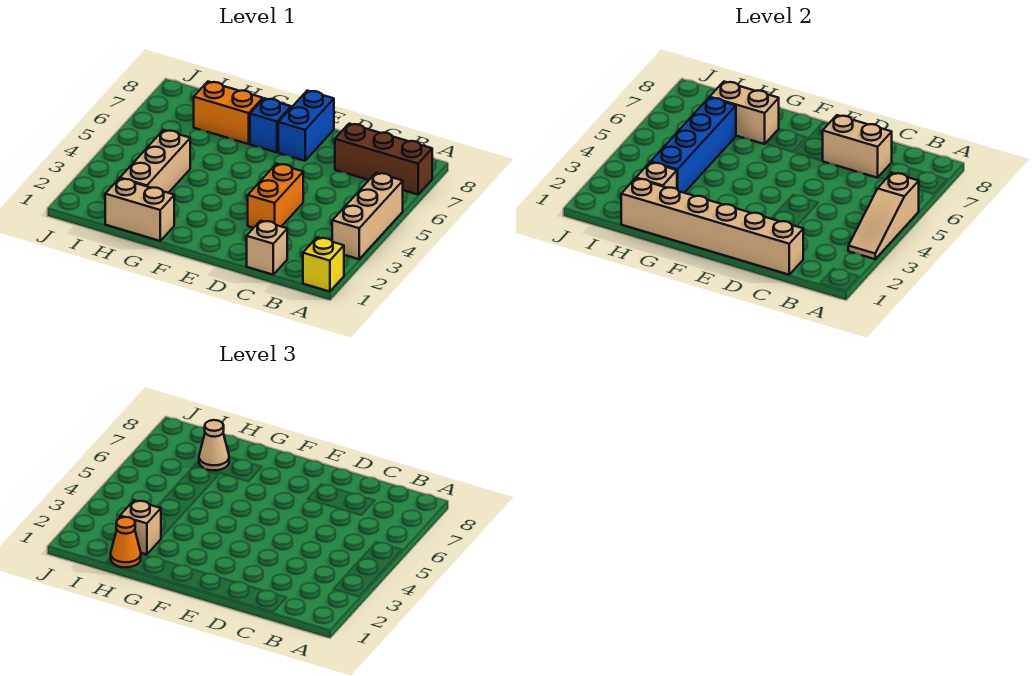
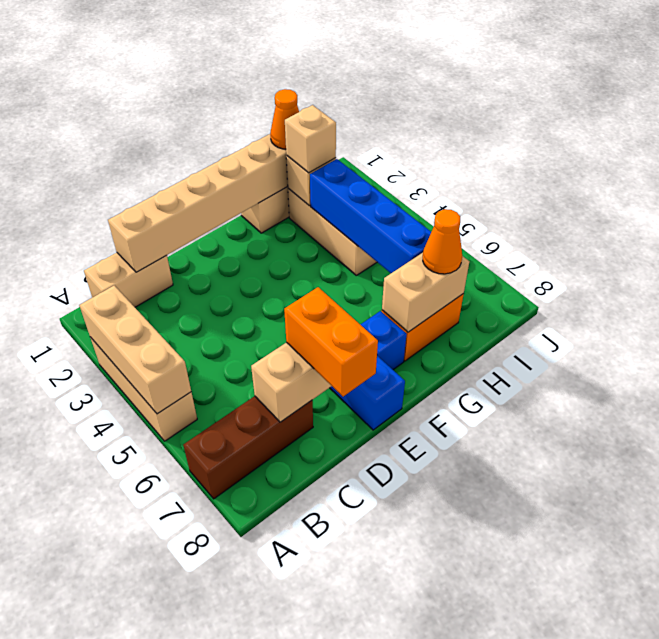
yellow brick A1 level 1 -> none
tan slope A3:A5 level 2 top 5 -> tan brick A3:A5 level 2
tan brick C1 level 1 -> tan brick B1:C1 level 1
orange brick D3:D4 level 1 -> orange brick D7:D8 level 3
tan cone H7 level 3 -> orange cone H7 level 3

